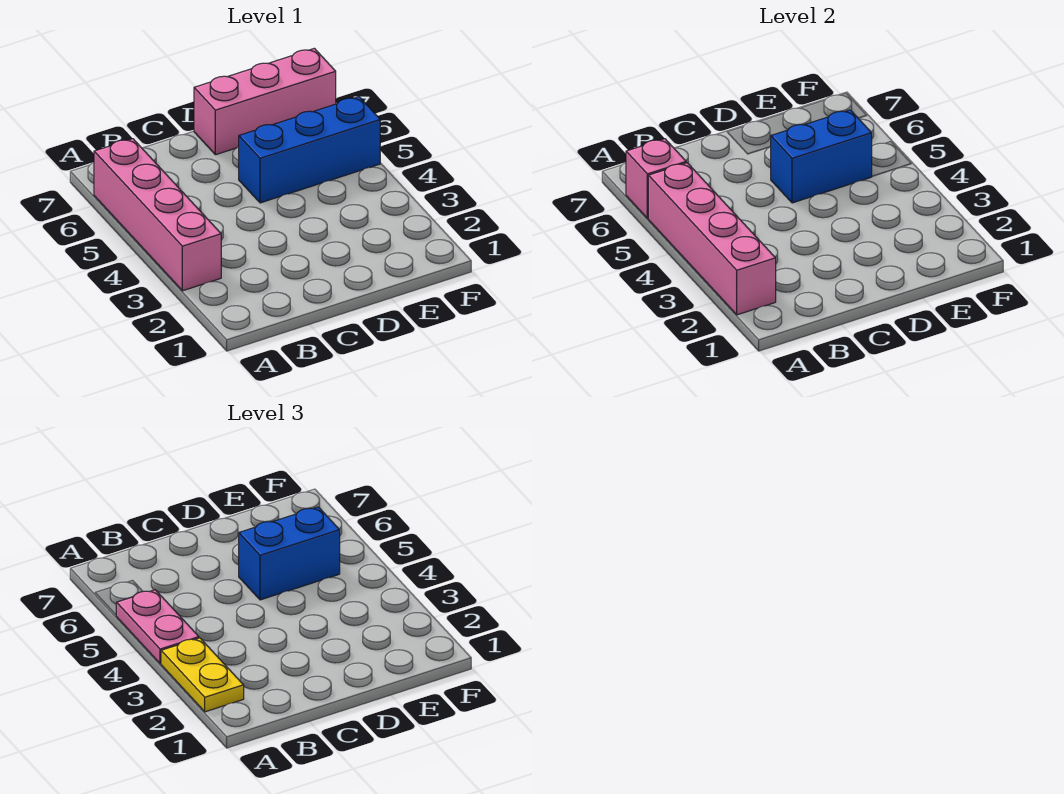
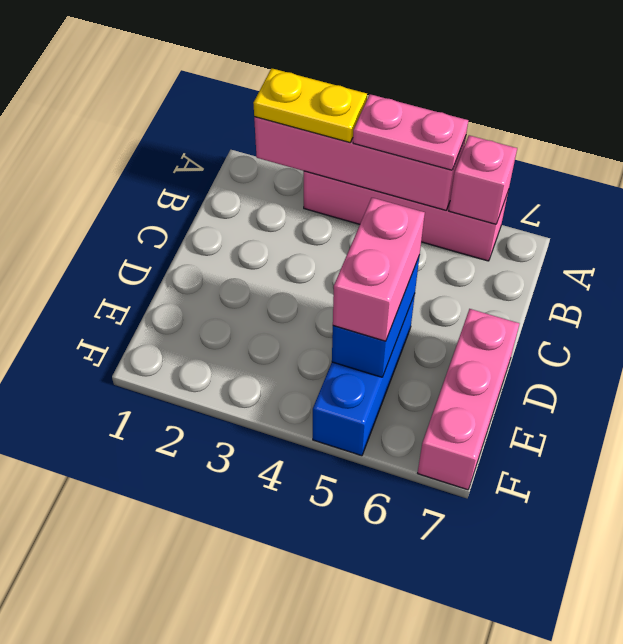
blue brick D5:E5 level 3 -> pink brick D5:E5 level 3

